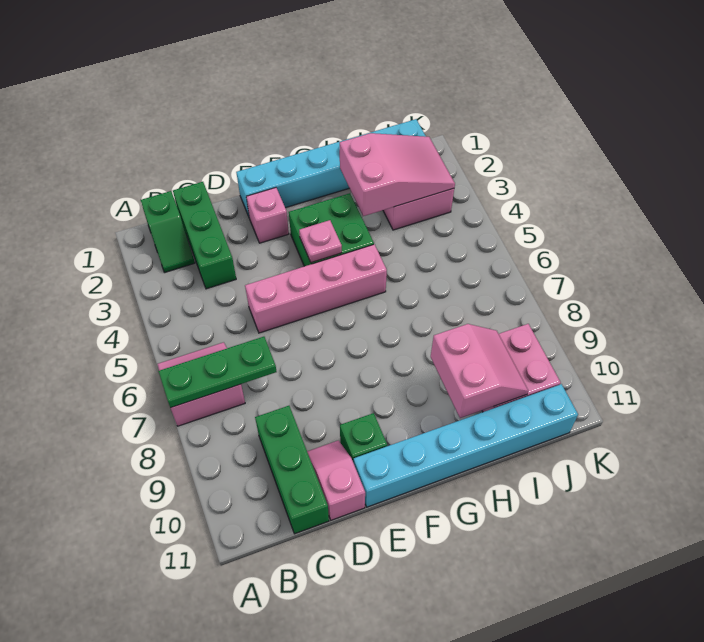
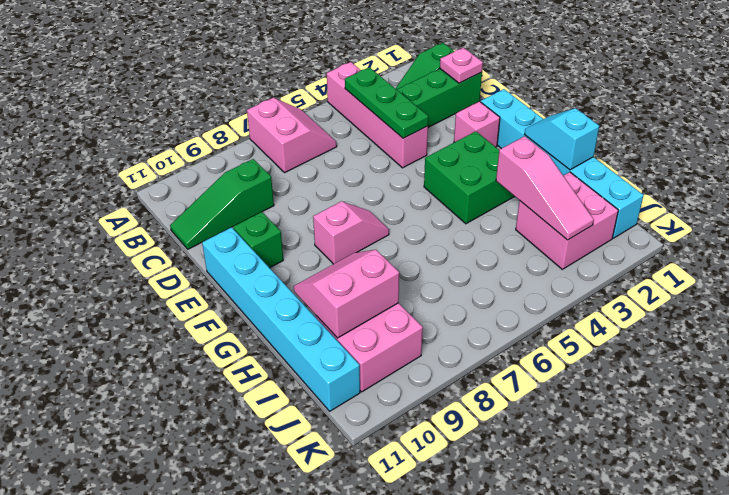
green plate A7:C7 level 2 -> green plate B4:D4 level 2
green brick C9:C11 level 1 -> green slope C9:C11 level 1 top 9
pink brick D5:G5 level 1 -> pink brick A4:D4 level 1
pink slope D10:D11 level 1 top 11 -> pink slope F7:F8 level 1 top 8
pink plate F4 level 2 -> pink plate C1 level 2
none -> cyan slope G1:H1 level 2 top H
pink slope H2:J3 level 2 top H -> pink slope H3:J3 level 2 top H
pink slope H9:I10 level 2 top H -> pink slope H9:I10 level 2 top I

